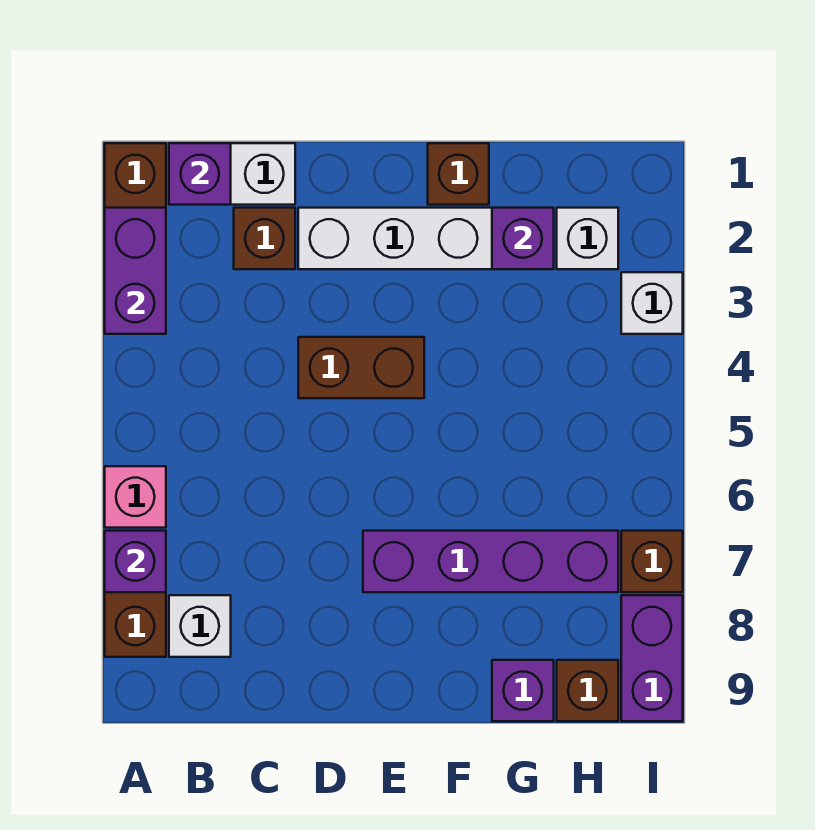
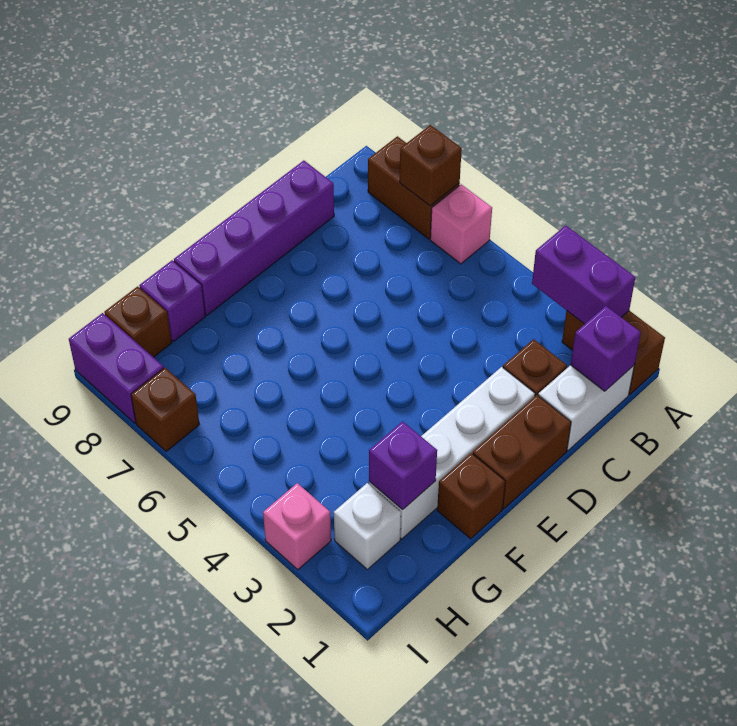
purple brick A7 level 2 -> brown brick A7 level 2
white brick B8 level 1 -> none
brown brick D4:E4 level 1 -> brown brick D1:E1 level 1
purple brick E7:H7 level 1 -> purple brick C9:F9 level 1
white brick I3 level 1 -> pink brick I3 level 1

